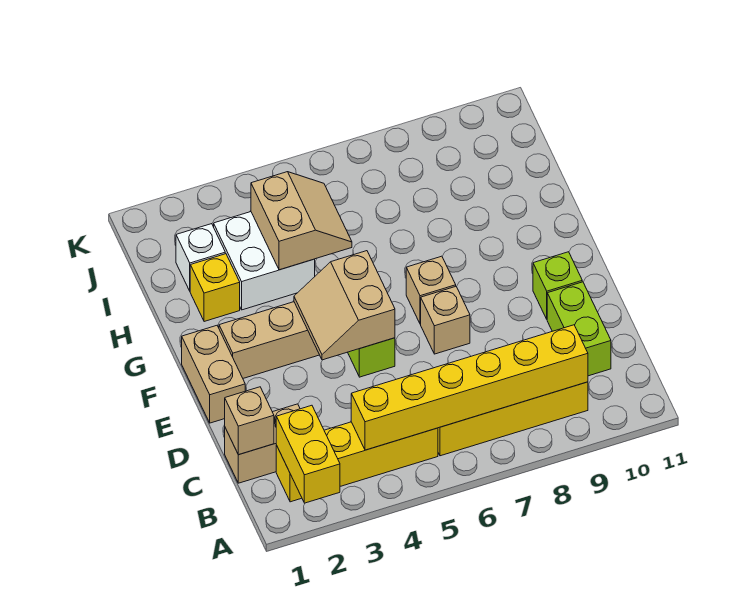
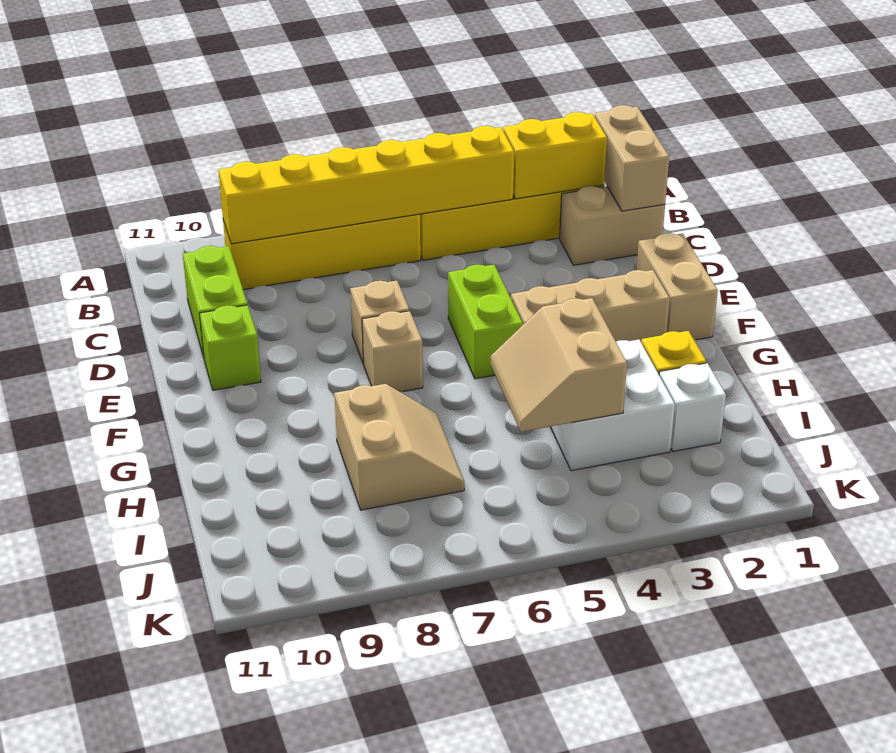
yellow brick A2:B2 level 2 -> yellow brick B2:B3 level 2
tan brick C1 level 2 -> tan brick B1:C1 level 2
tan slope E4:F5 level 2 top 5 -> tan slope H7:I8 level 1 top 8

